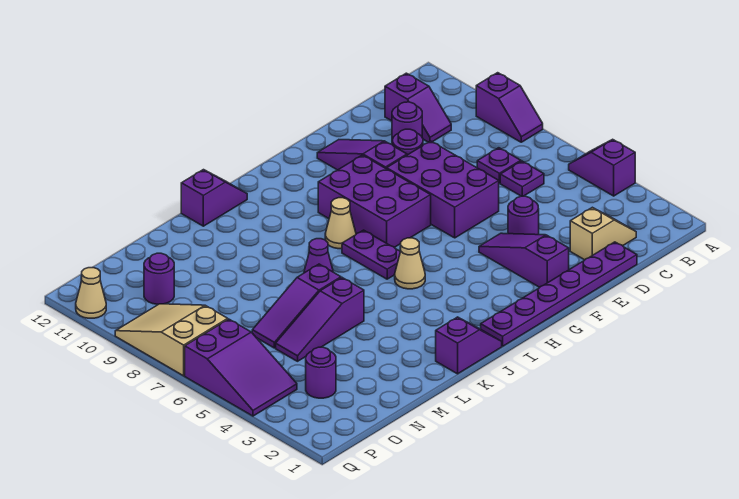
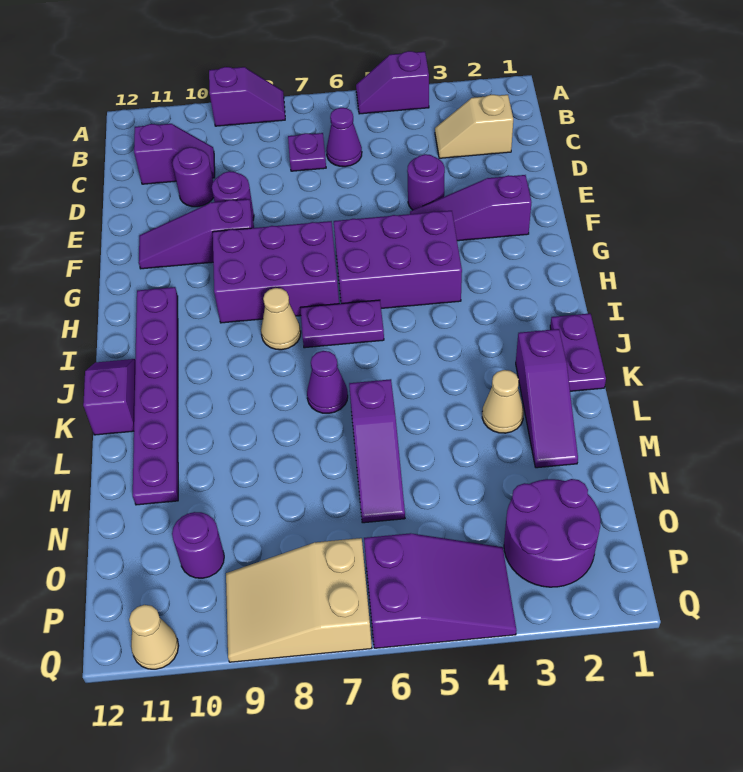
tan slope C2:D2 level 1 top D -> tan slope C2:C3 level 1 top 2
purple plate C6 level 1 -> purple cone C6 level 1
purple plate D1:I1 level 1 -> purple plate H11:M11 level 1
purple brick E6:F8 level 1 -> purple brick G4:H6 level 1
tan cone I5 level 1 -> tan cone L3 level 1
purple slope J1:K1 level 1 top K -> purple plate J1:K1 level 1
purple slope L5:N5 level 1 top L -> purple slope K2:M2 level 1 top K
purple round brick O3 level 1 -> purple round brick O2:P3 level 1

